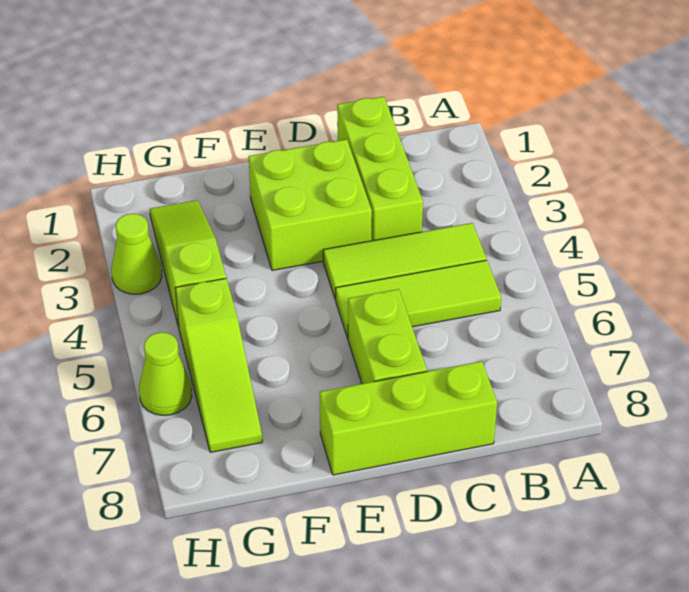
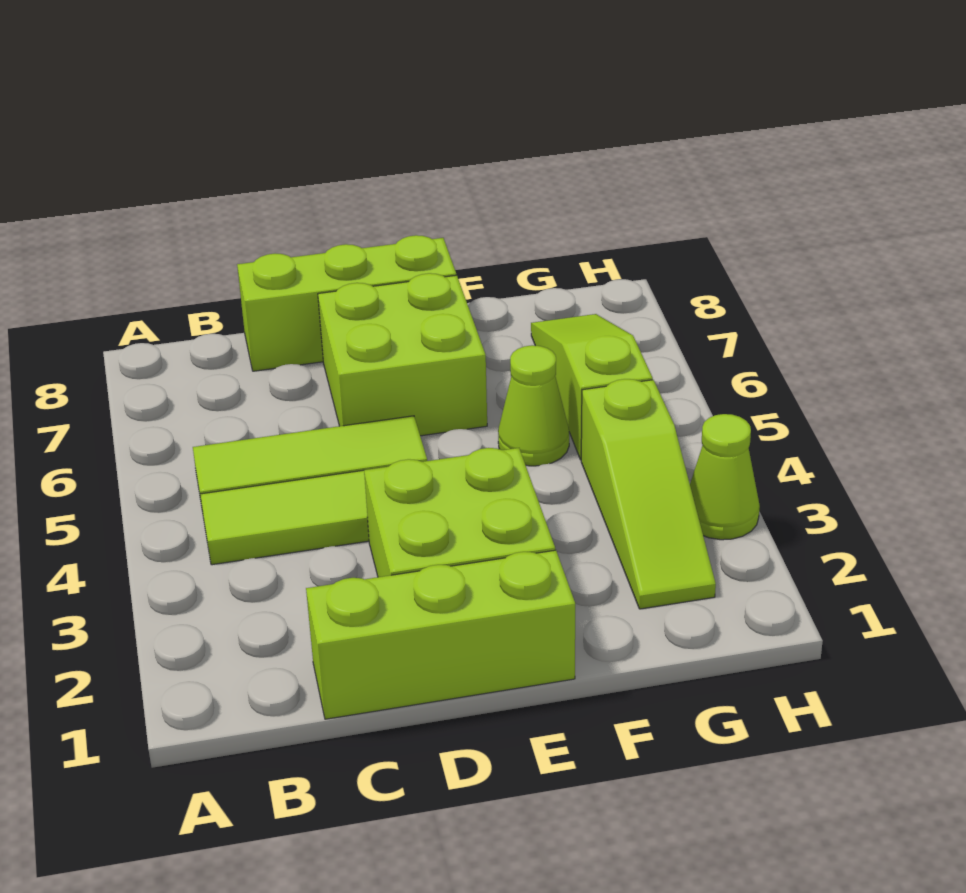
lime brick C1:C3 level 1 -> lime brick C1:E1 level 1
lime brick D6:D7 level 1 -> lime brick D6:E7 level 1
lime cone H6 level 1 -> lime cone F5 level 1

